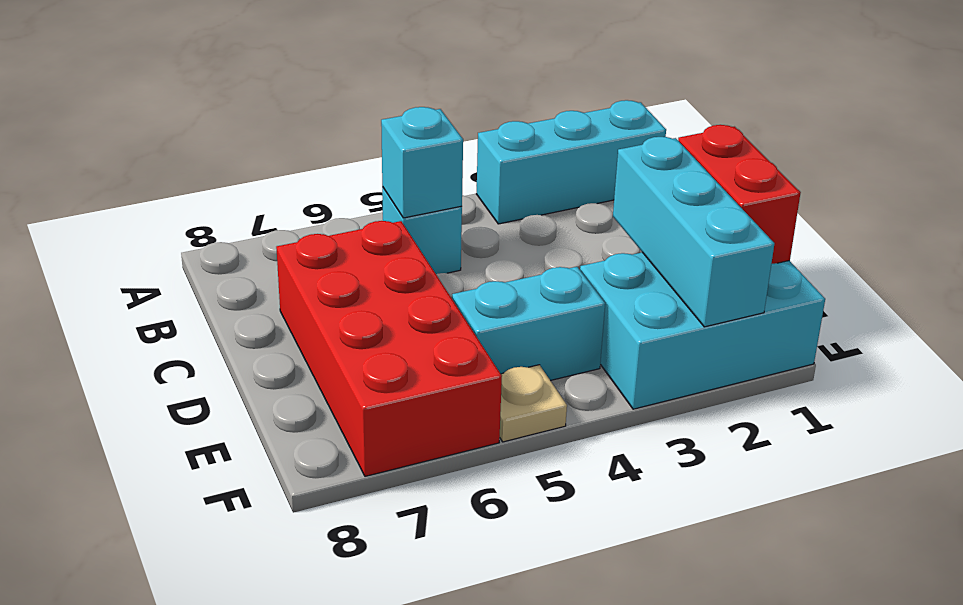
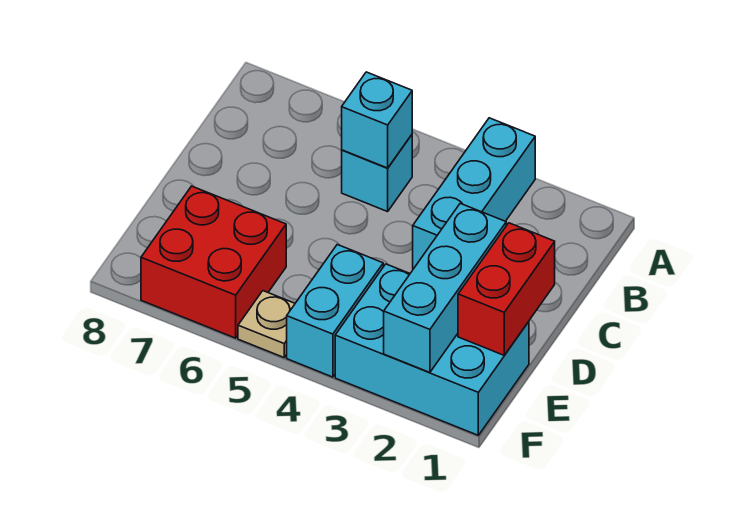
cyan brick A1:A3 level 1 -> cyan brick A3:C3 level 1
red brick C6:F7 level 1 -> red brick E6:F7 level 1
cyan brick E4:E5 level 1 -> cyan brick E4:F4 level 1

